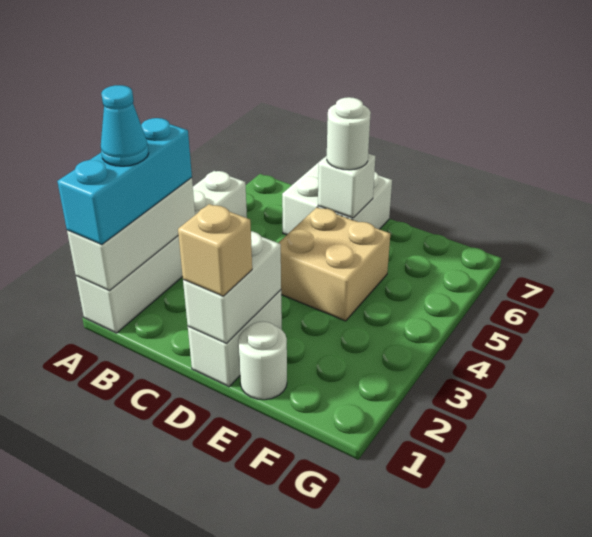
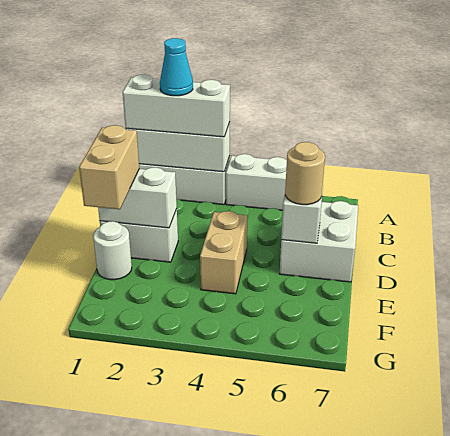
cyan brick A1:A3 level 3 -> white brick A1:A3 level 3
tan brick D1 level 3 -> tan brick D1:E1 level 3
tan brick D4:E5 level 1 -> tan brick D4:E4 level 1
white round brick D6 level 3 -> tan round brick D6 level 3

